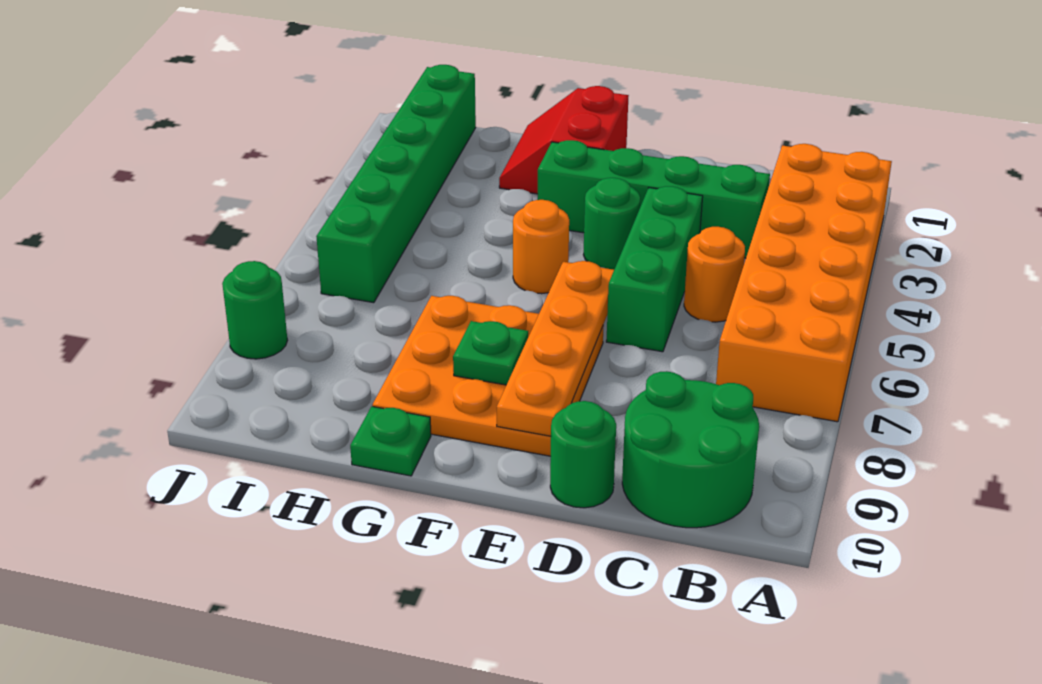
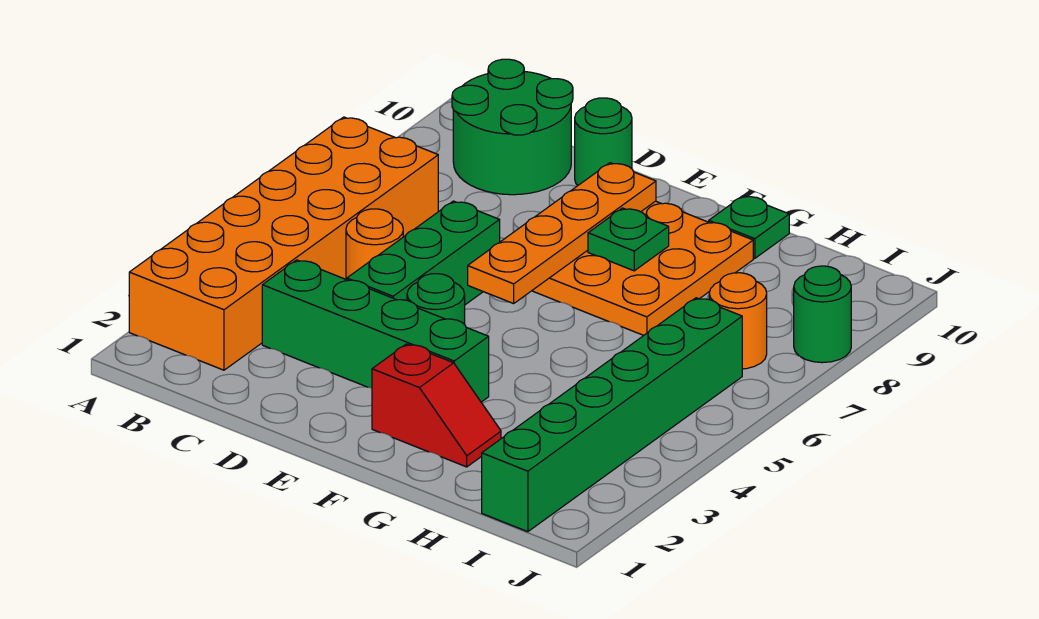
red slope F1:G2 level 1 top F -> red slope F2:G2 level 1 top F
orange round brick F5 level 1 -> orange round brick I7 level 1

